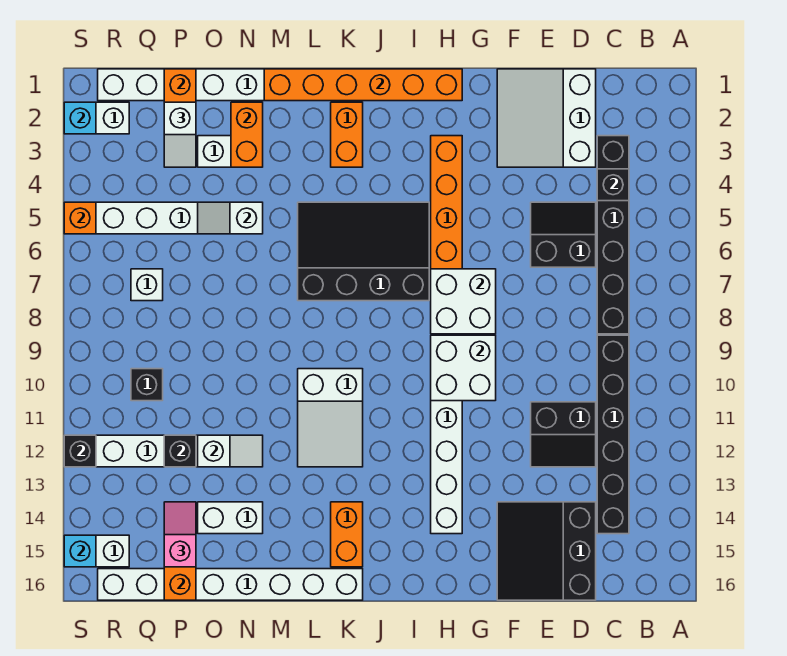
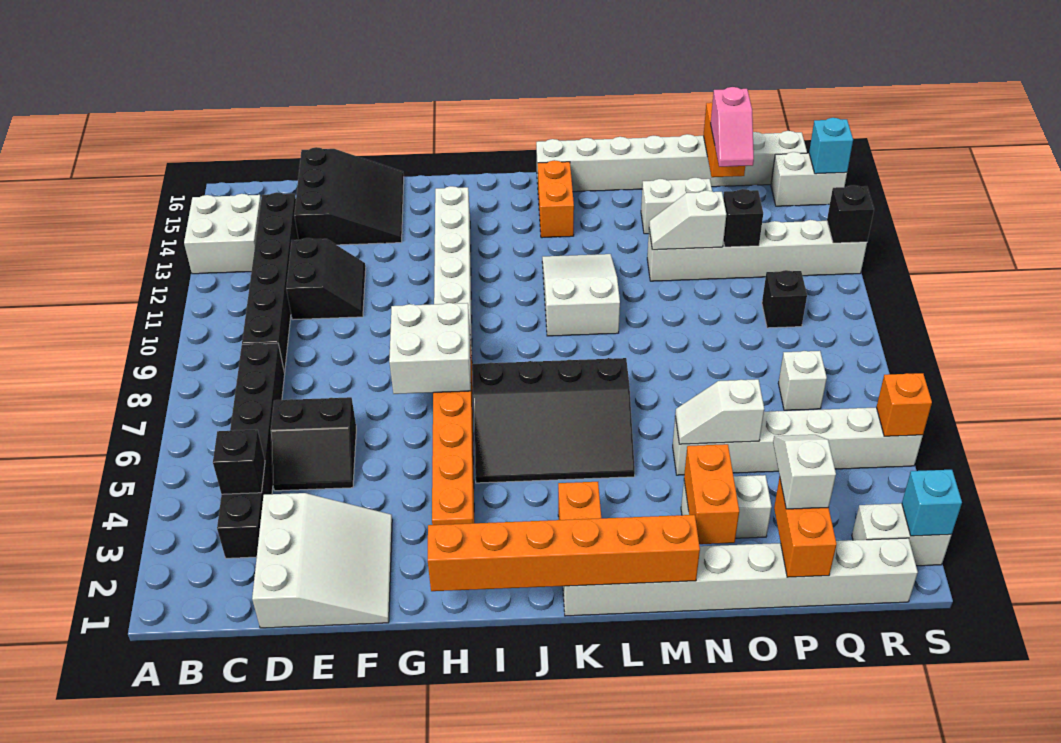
black slope D11:E12 level 1 top 11 -> black slope D11:E12 level 1 top D
white brick G9:H10 level 2 -> white brick A13:B14 level 1
white slope N5:O5 level 2 top N -> white slope N5:O5 level 2 top O

